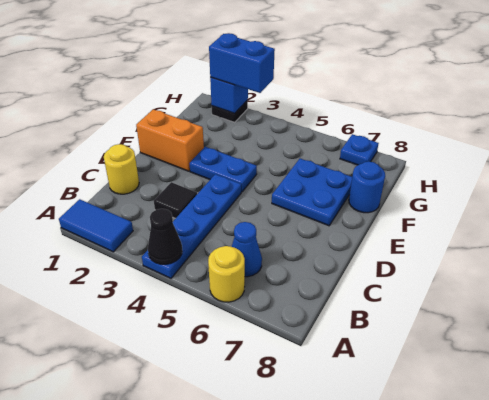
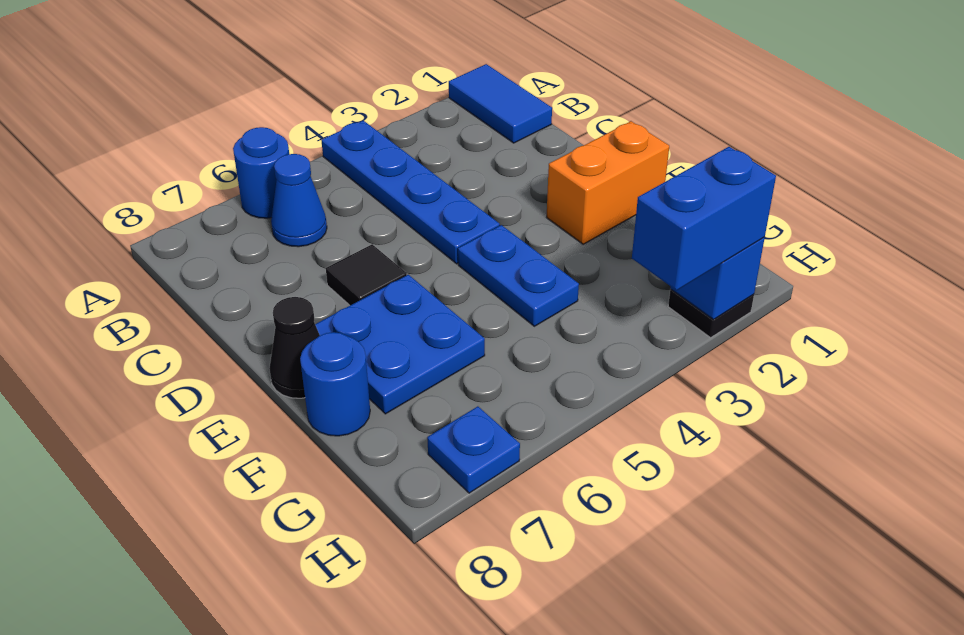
blue tile A1:A2 level 1 -> blue tile A1:B1 level 1
black cone A4 level 2 -> black cone E8 level 1
yellow round brick A6 level 1 -> blue round brick A6 level 1
yellow round brick C1 level 1 -> none
black tile C3 level 1 -> black tile D6 level 1
blue plate E3:E4 level 1 -> blue plate E4:F4 level 1

